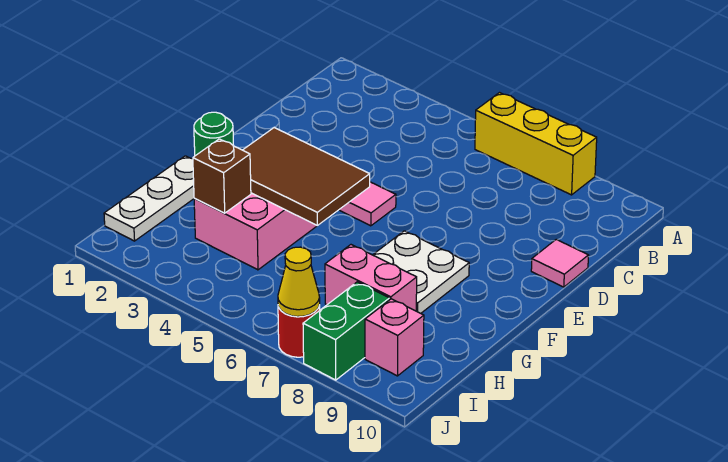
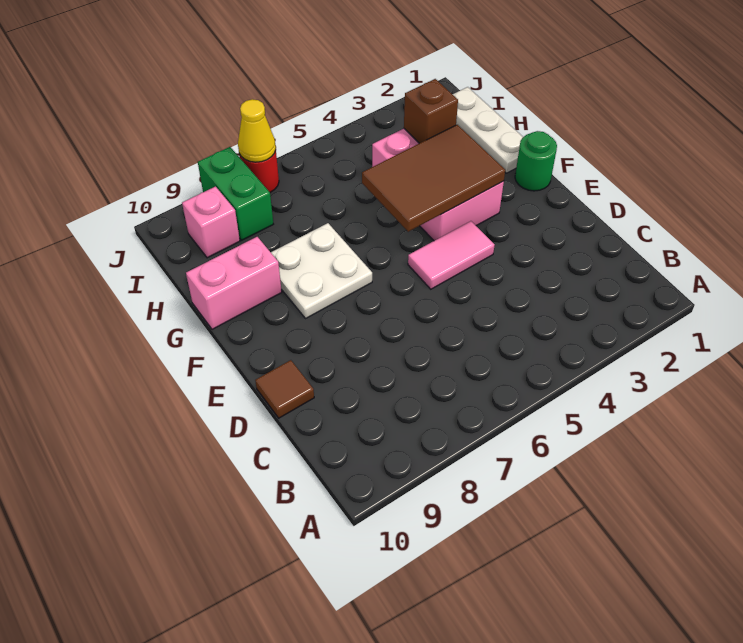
yellow brick A6:A8 level 1 -> none
pink tile D10 level 1 -> brown tile D10 level 1
pink brick H7:H8 level 1 -> pink brick G9:G10 level 1

